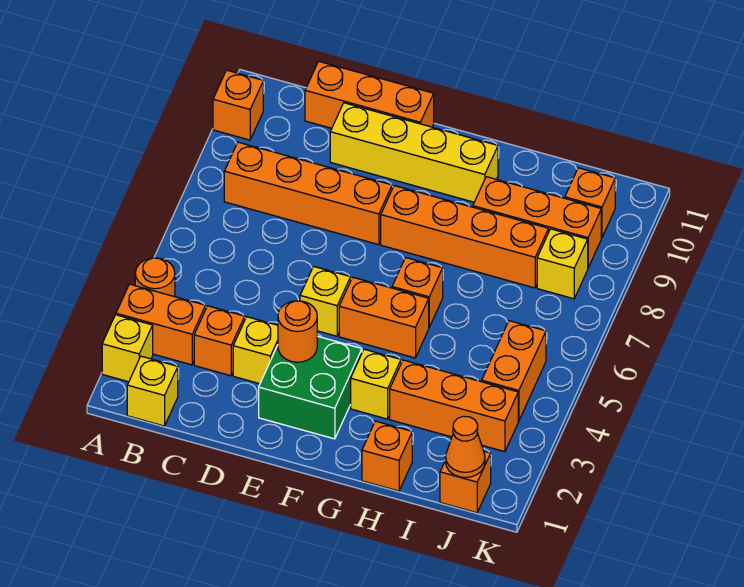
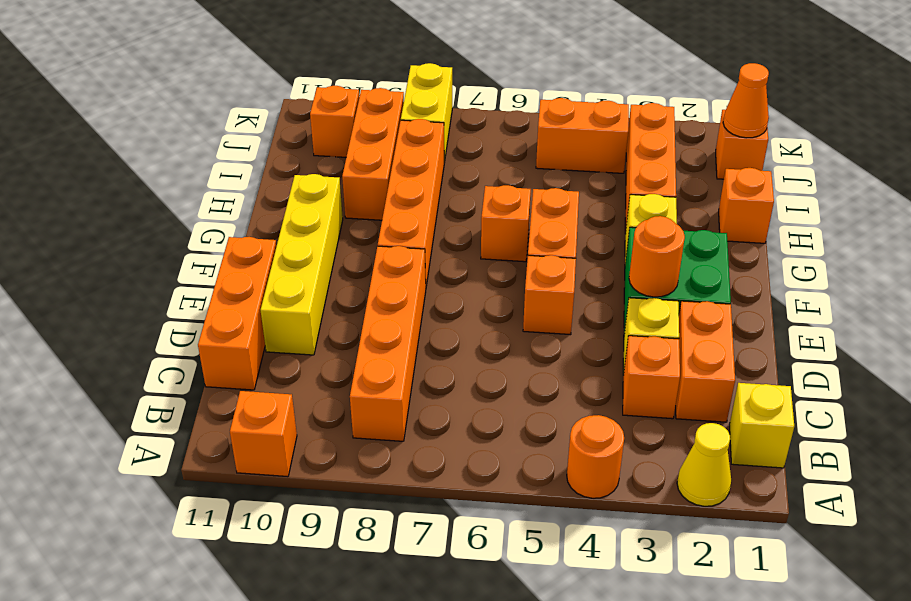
yellow brick A2 level 1 -> yellow cone A2 level 1
orange brick A3:B3 level 1 -> orange brick C2:D2 level 1
yellow brick E5 level 1 -> orange brick E5 level 1
yellow brick J8 level 1 -> yellow brick J8:K8 level 1

